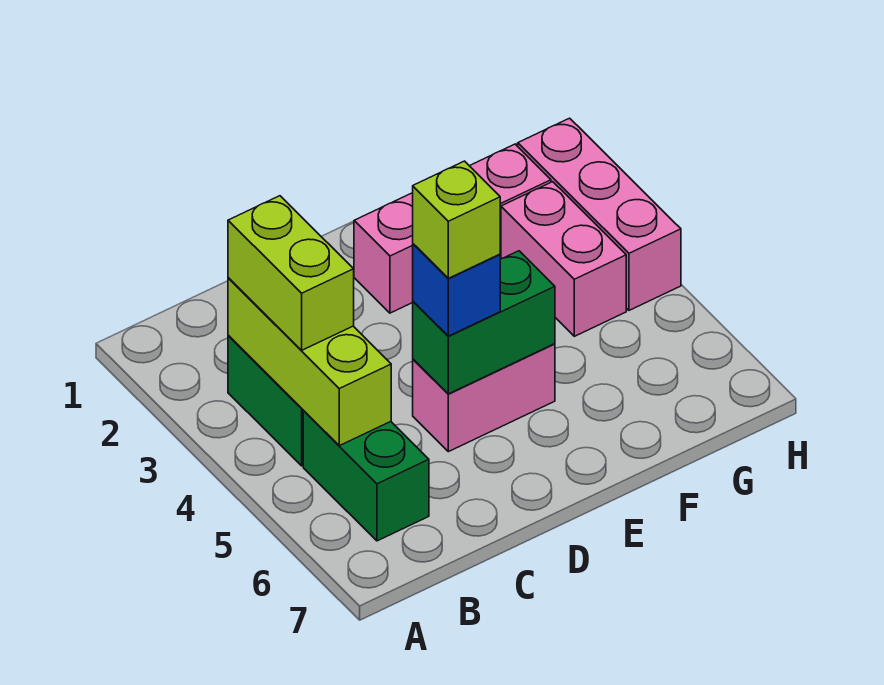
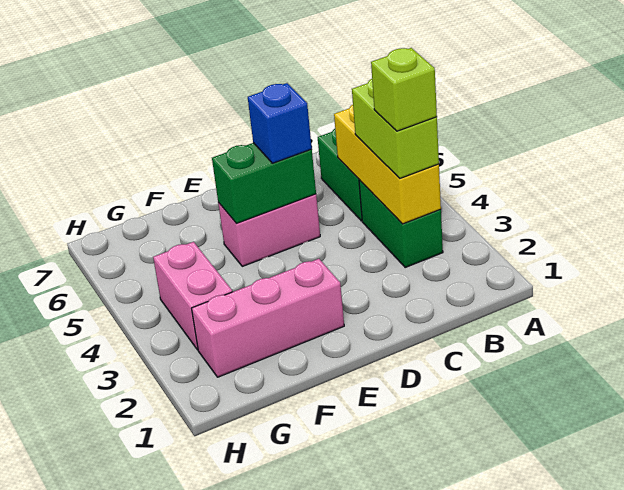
lime brick B3:B5 level 2 -> yellow brick B3:B5 level 2
lime brick D5 level 4 -> lime brick B3 level 4
pink brick H2:H4 level 1 -> none

